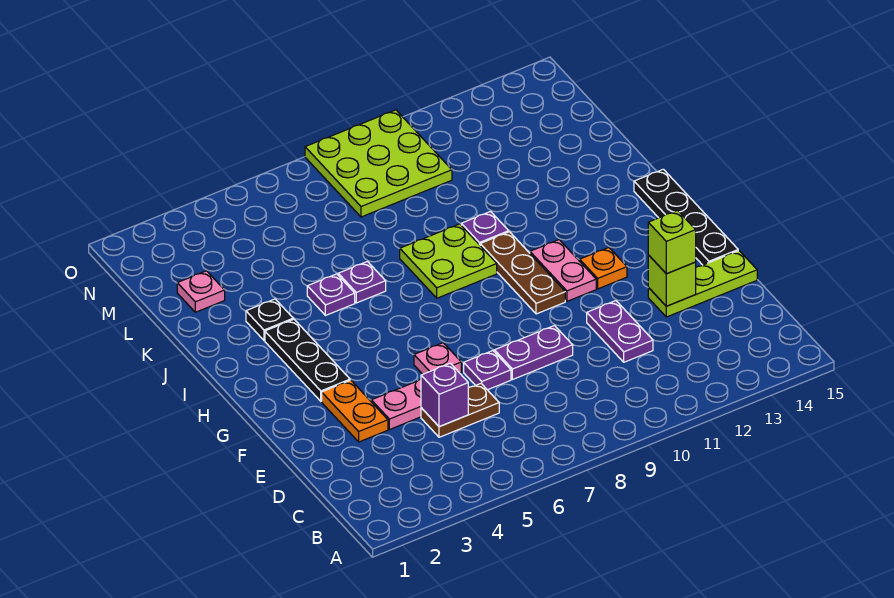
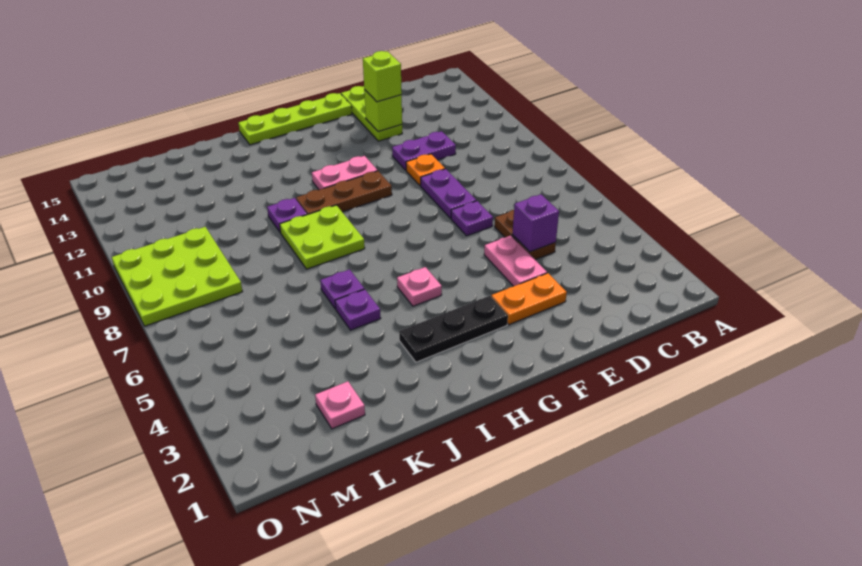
pink plate F6 level 1 -> pink plate H5 level 1
black plate F15:I15 level 1 -> lime plate F15:I15 level 1
orange plate G12 level 1 -> orange plate E10 level 1
black plate J3 level 1 -> none

